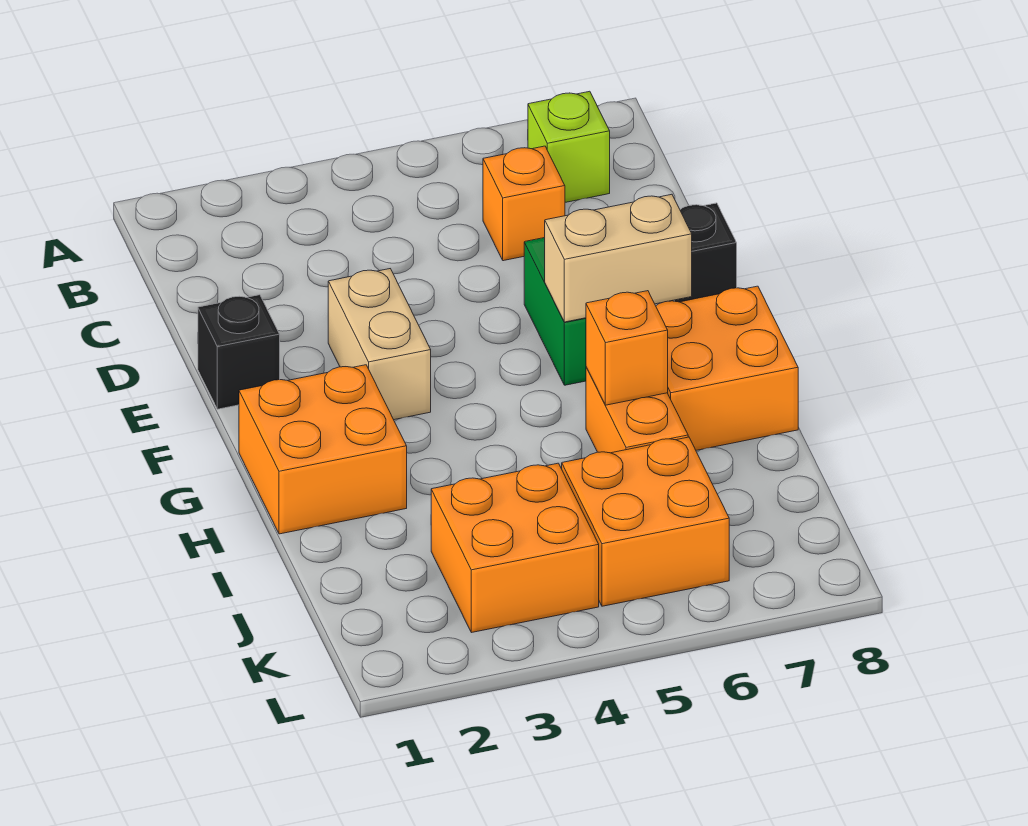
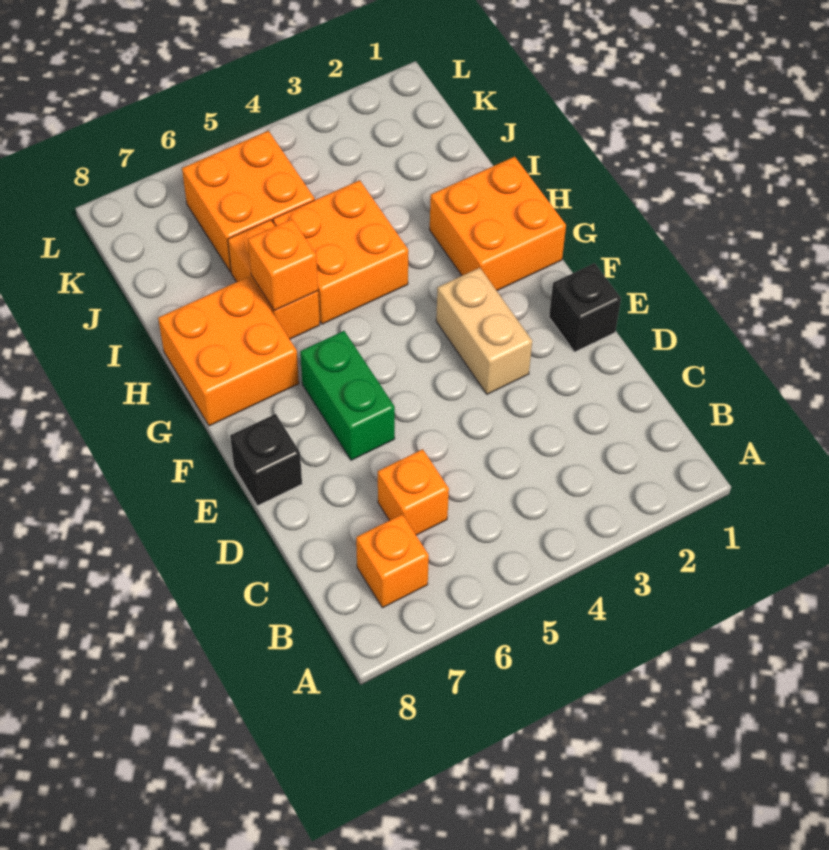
lime brick B7 level 1 -> orange brick B7 level 1
tan brick F6:F7 level 2 -> none
orange brick J3:K4 level 1 -> orange brick H4:I5 level 1

